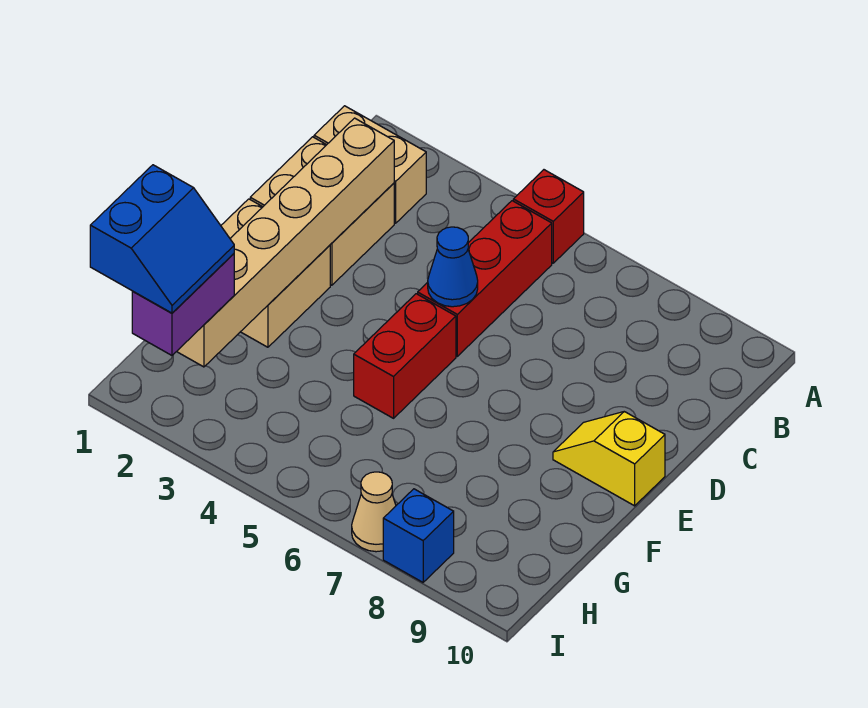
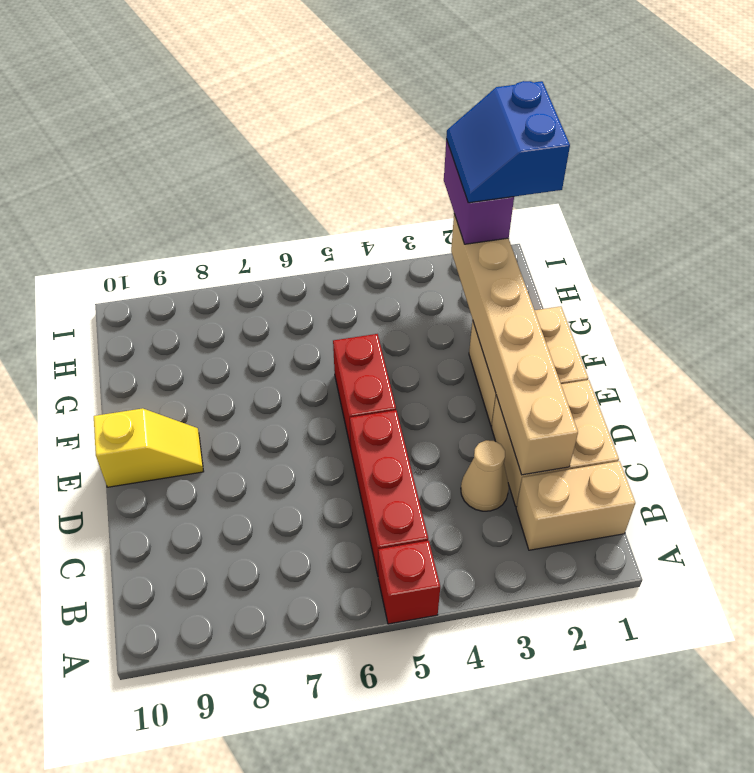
blue cone D5 level 2 -> none
tan cone I7 level 1 -> tan cone C3 level 1
blue brick I8 level 1 -> none

